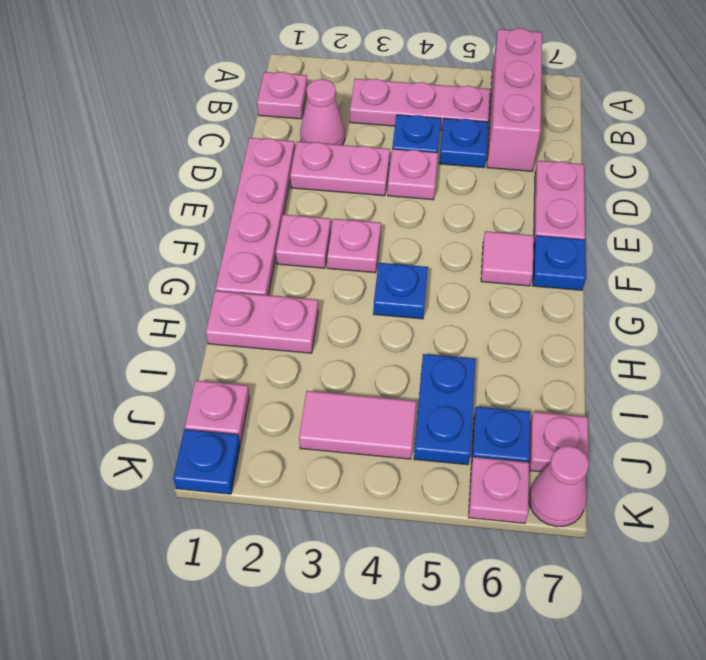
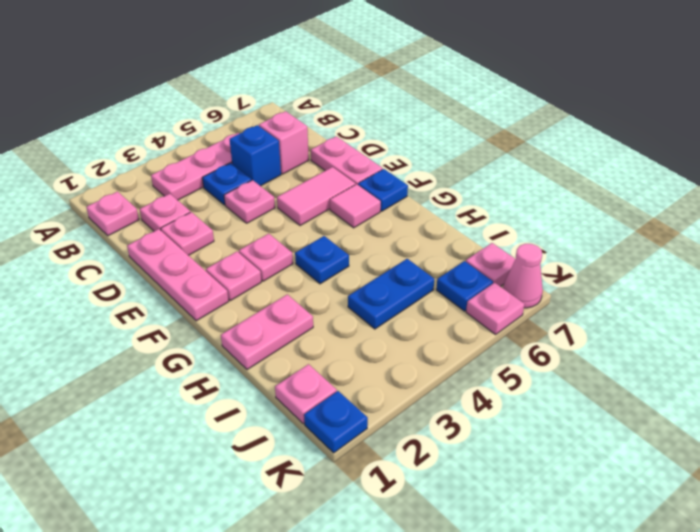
pink brick A6:C6 level 1 -> pink brick C6 level 1
pink cone C2 level 1 -> pink plate C2 level 1
blue plate C5 level 1 -> blue brick C5 level 1
pink plate D1:G1 level 1 -> pink plate D1:F1 level 1
pink plate D2:D3 level 1 -> pink plate D2 level 1
blue plate I5:J5 level 1 -> blue plate I4:I5 level 1
pink tile J3:J4 level 1 -> pink tile E5:E6 level 1

